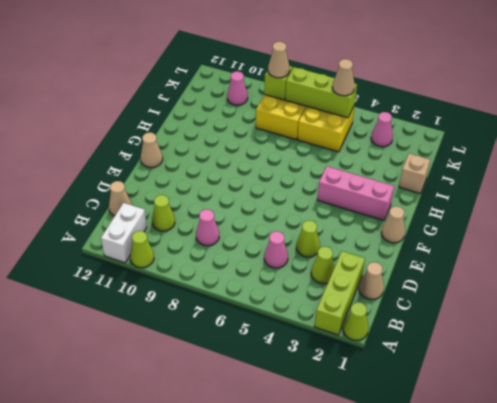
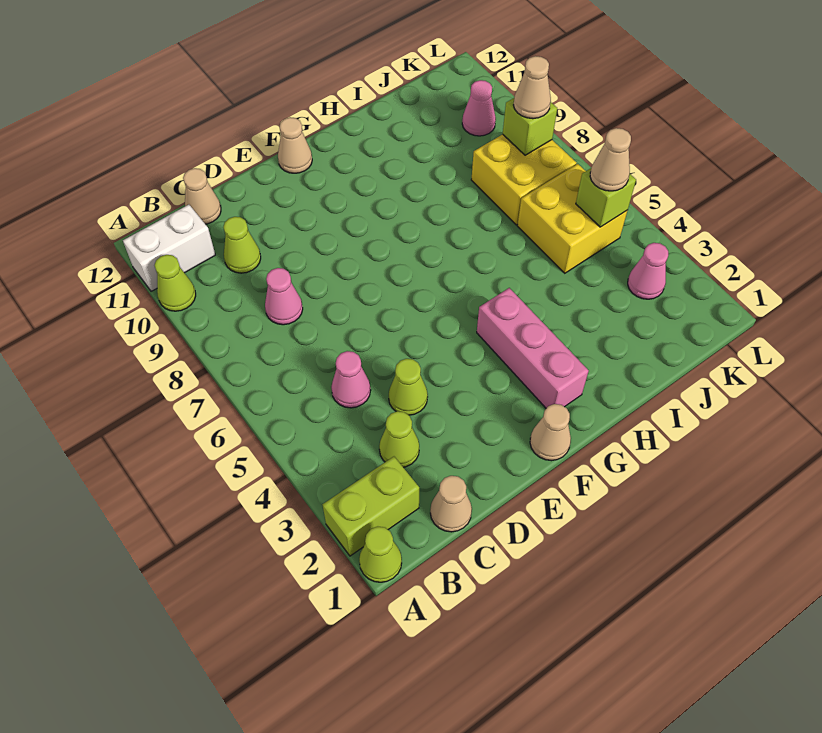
lime brick A2:C2 level 1 -> lime brick A2:B2 level 1
tan brick I1 level 1 -> none
lime brick K5:K7 level 2 -> lime brick K5 level 2

